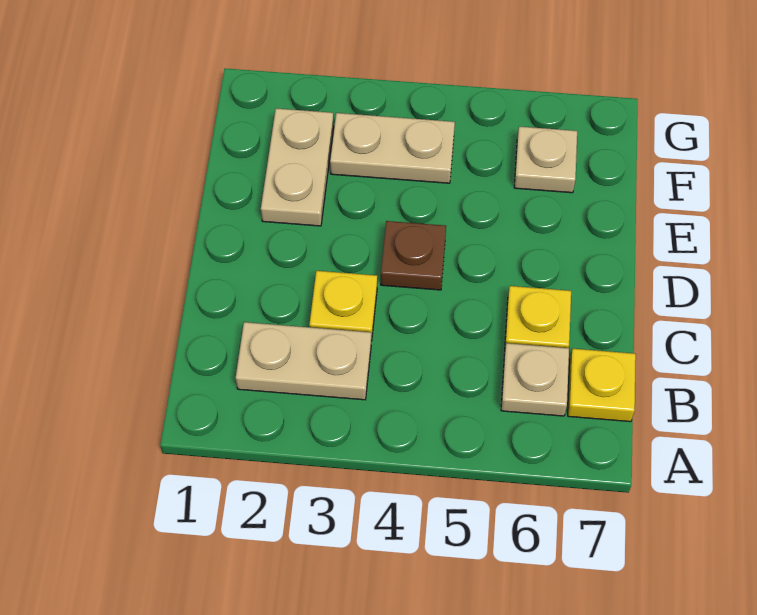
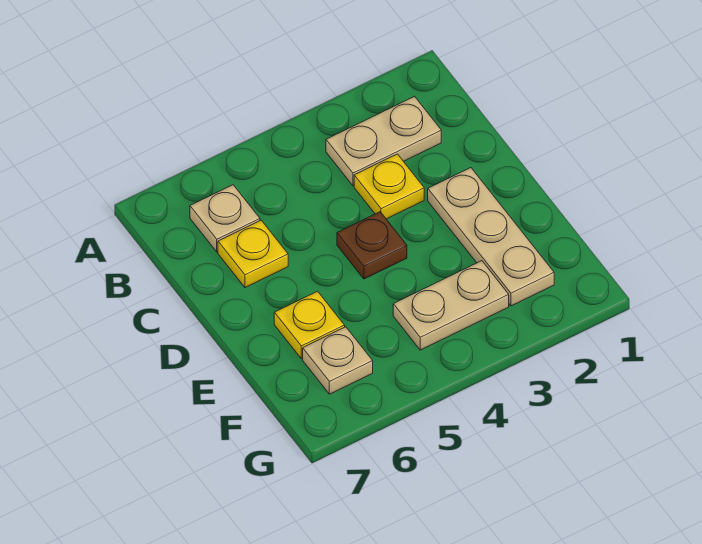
yellow plate B7 level 1 -> yellow plate E6 level 1
tan plate E2:F2 level 1 -> tan plate D2:F2 level 1

